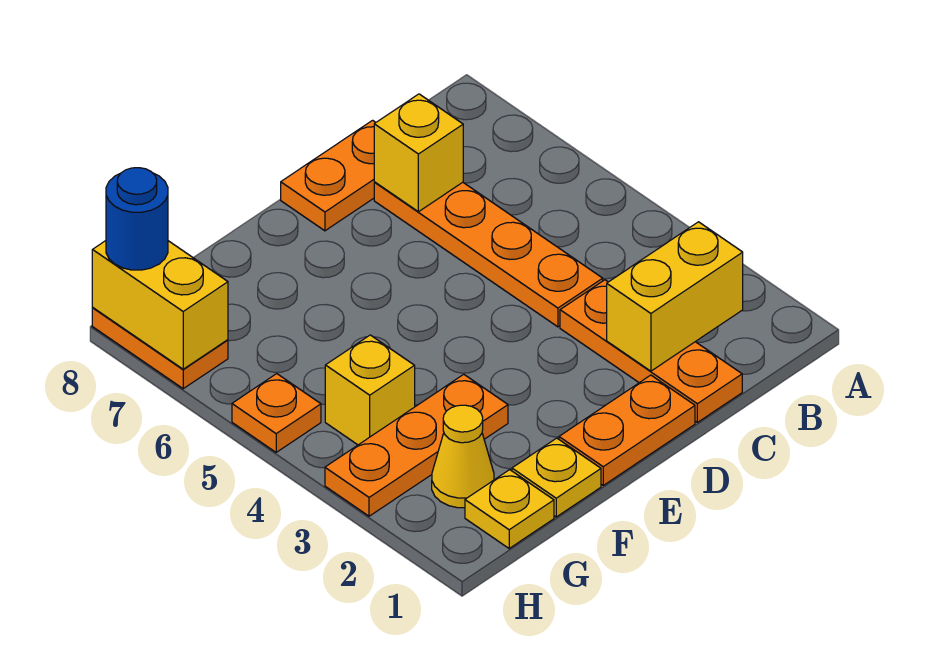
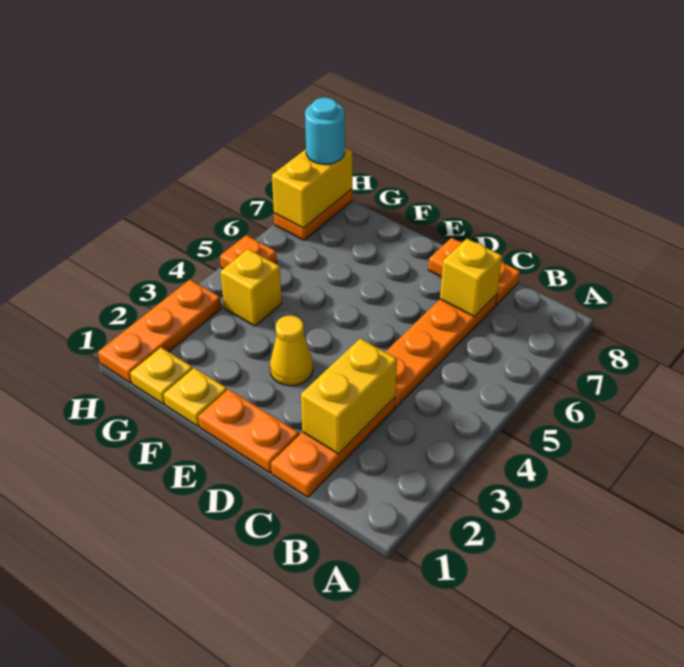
yellow brick B2:C2 level 2 -> yellow brick C2:C3 level 2
orange plate F3:H3 level 1 -> orange plate H1:H3 level 1
yellow cone G2 level 1 -> yellow cone E3 level 1
blue round brick H8 level 3 -> cyan round brick H8 level 3

